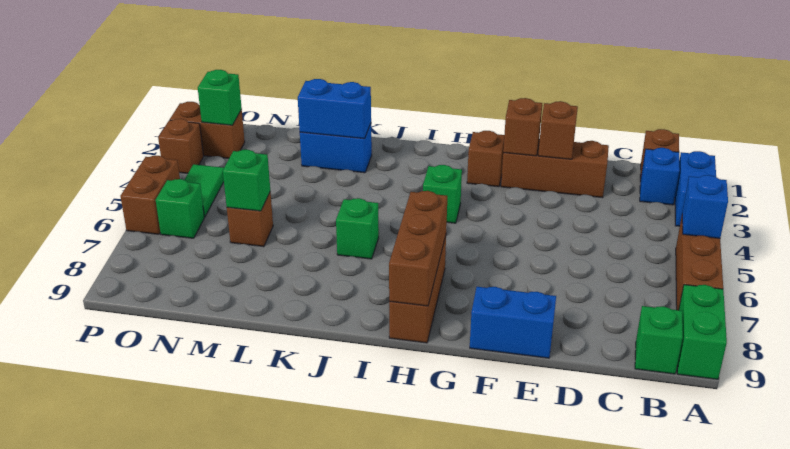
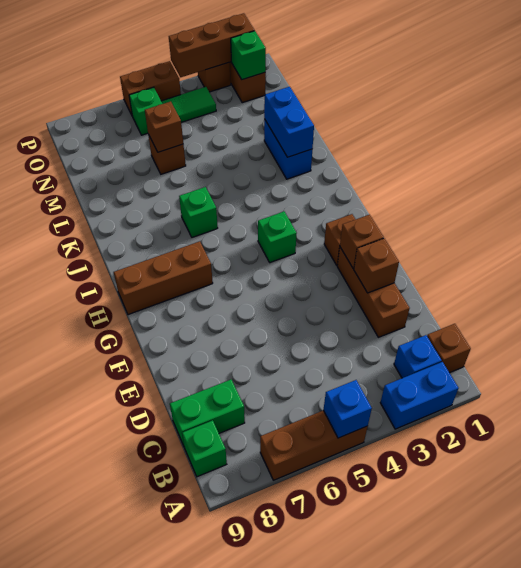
green brick A8:A9 level 1 -> green brick C8:C9 level 1
blue brick E9:F9 level 1 -> none
brown brick H7:H9 level 2 -> brown brick P2:P4 level 2
green brick M6 level 2 -> brown brick M6 level 2

